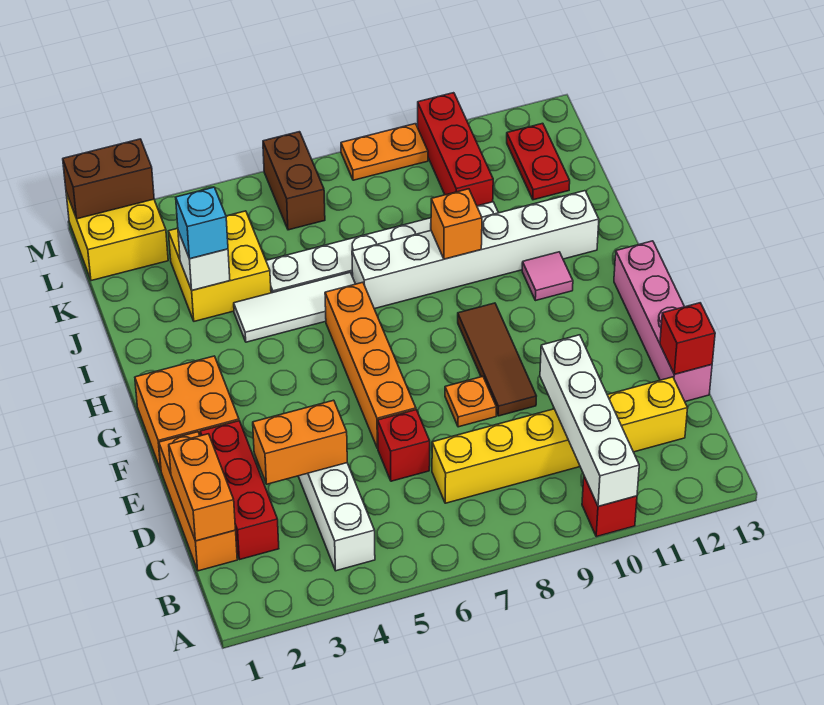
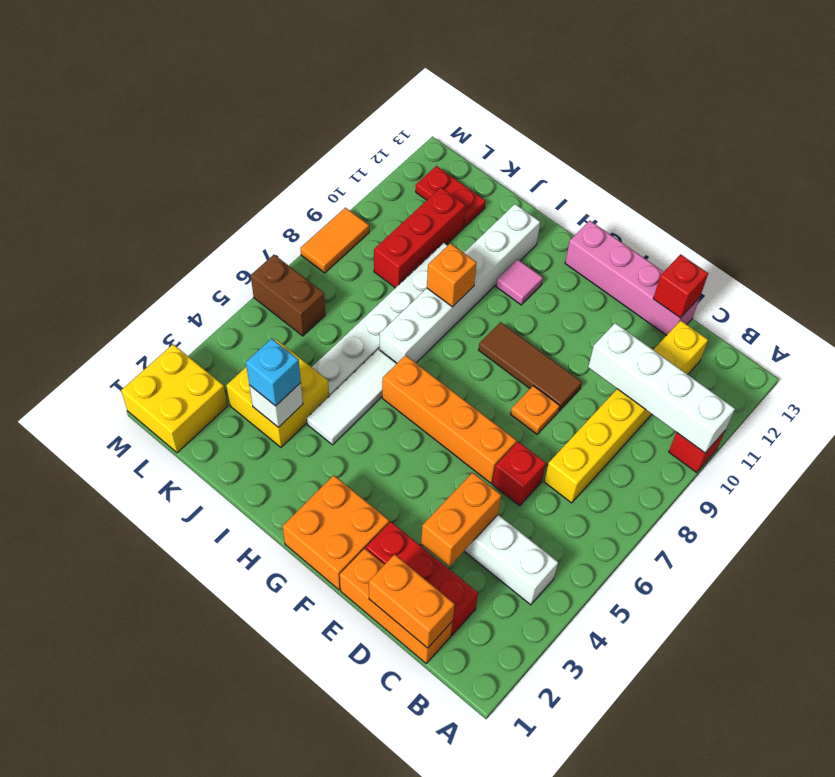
red brick K10:M10 level 1 -> red brick K9:K11 level 1
brown brick M1:M2 level 2 -> none
orange plate M8:M9 level 1 -> orange tile M8:M9 level 1

